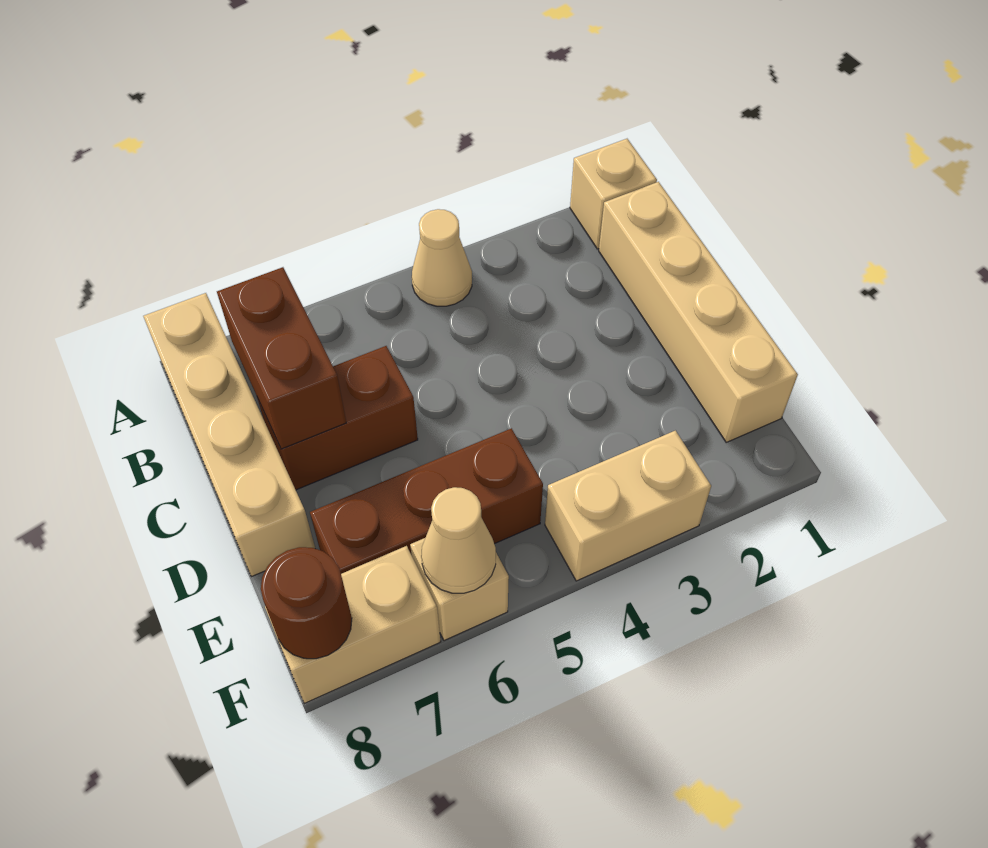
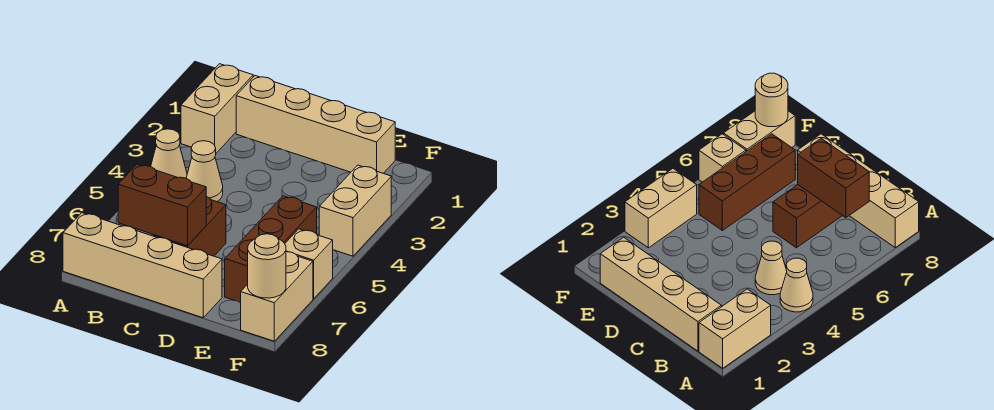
tan brick A1 level 1 -> tan brick A1:A2 level 1
tan cone F6 level 2 -> tan cone B4 level 1
brown round brick F8 level 2 -> tan round brick F8 level 2

